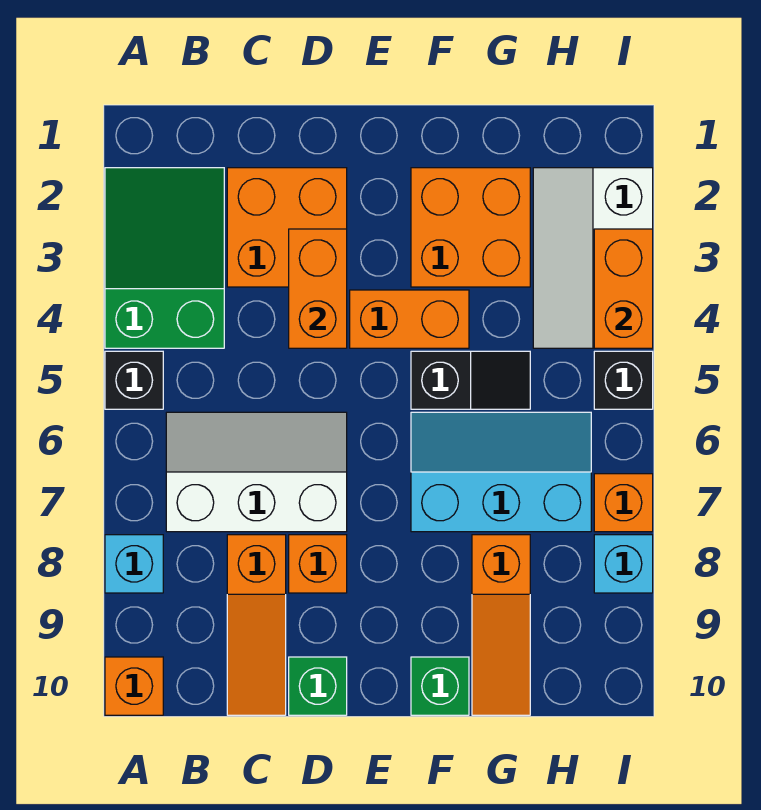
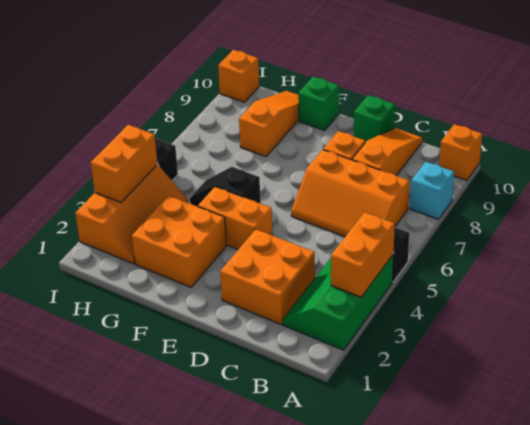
green slope A2:B4 level 1 top 4 -> green slope A2:B4 level 1 top A
white slope B6:D7 level 1 top 7 -> orange slope B6:D7 level 1 top 7
orange brick D3:D4 level 2 -> orange brick A3:A4 level 2
cyan slope F6:H7 level 1 top 7 -> none
white slope H2:I4 level 1 top I -> orange slope H2:I4 level 1 top I
orange brick I7 level 1 -> orange brick I10 level 1
cyan brick I8 level 1 -> none

